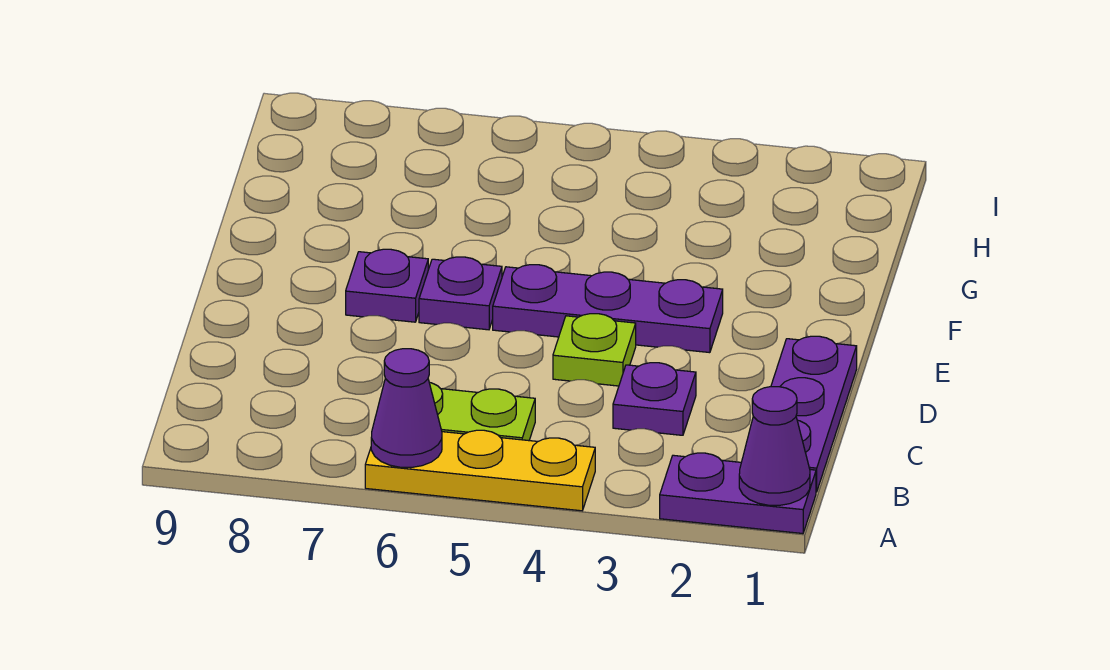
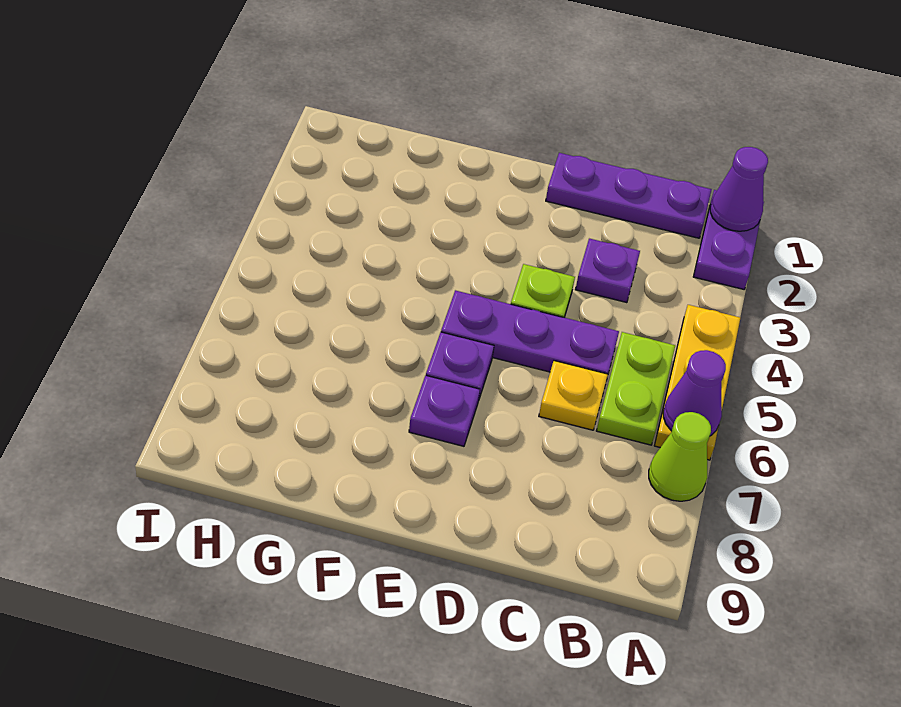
none -> lime cone A7 level 1
none -> yellow plate C6 level 1
purple plate E3:E5 level 1 -> purple plate C5:E5 level 1

